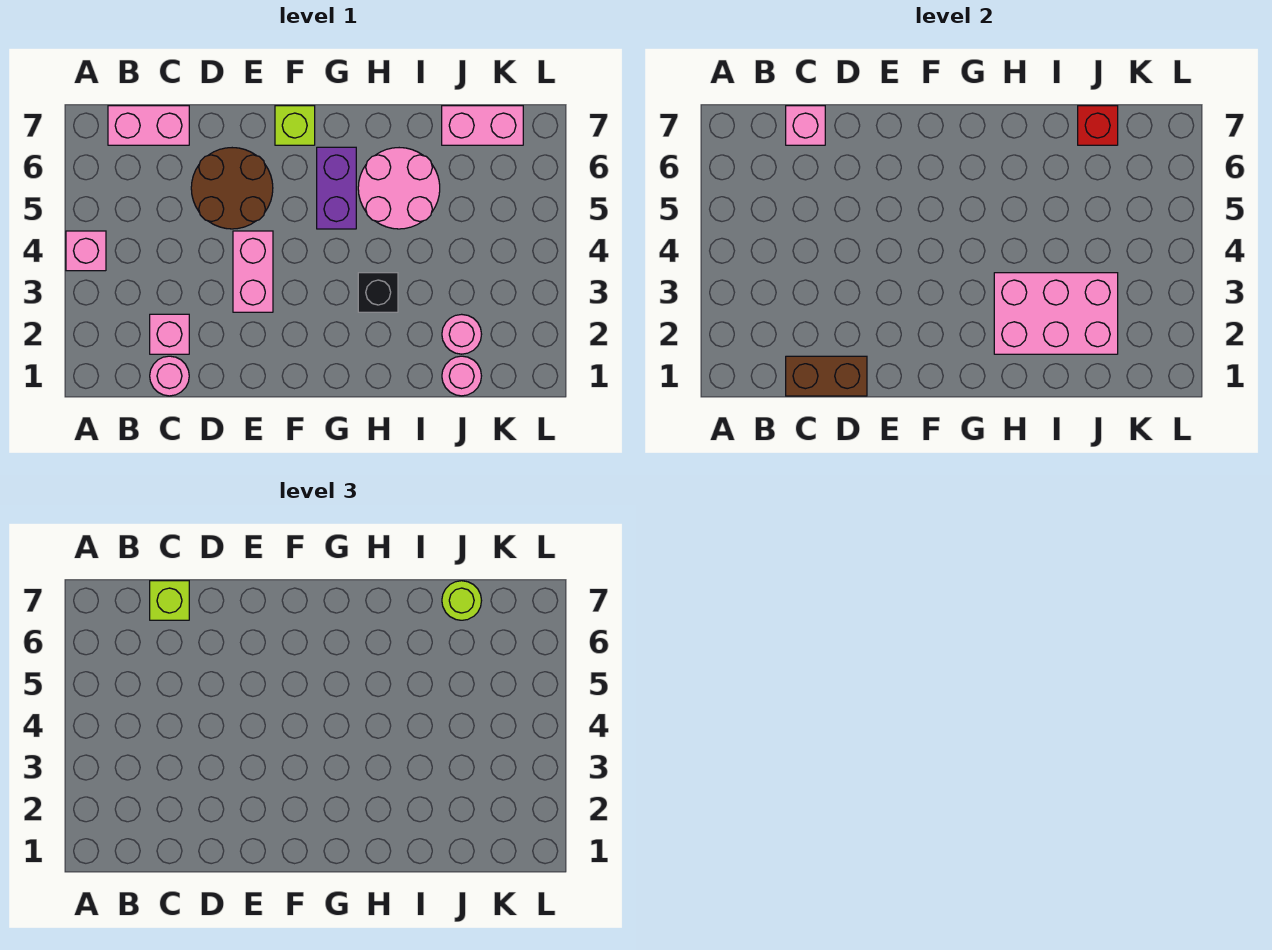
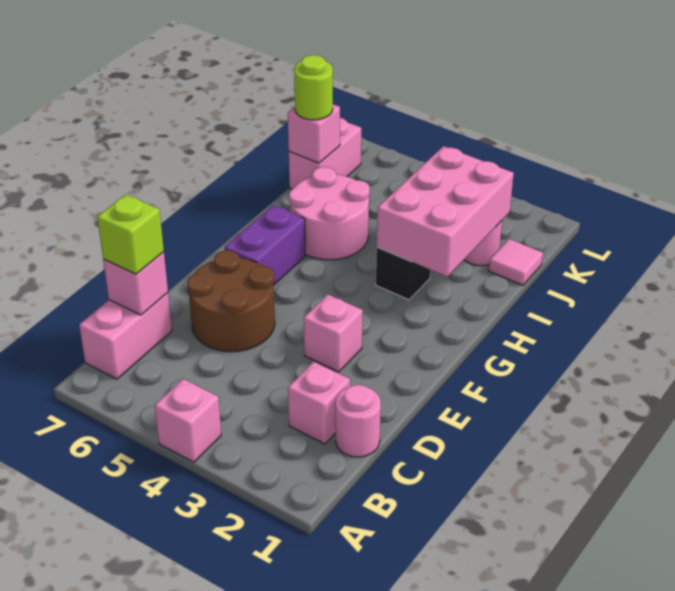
brown brick C1:D1 level 2 -> none
pink brick E3:E4 level 1 -> pink brick E3 level 1
lime brick F7 level 1 -> none
purple brick G5:G6 level 1 -> purple brick F6:G6 level 1
pink round brick J1 level 1 -> pink tile J1 level 1
red brick J7 level 2 -> pink brick J7 level 2

